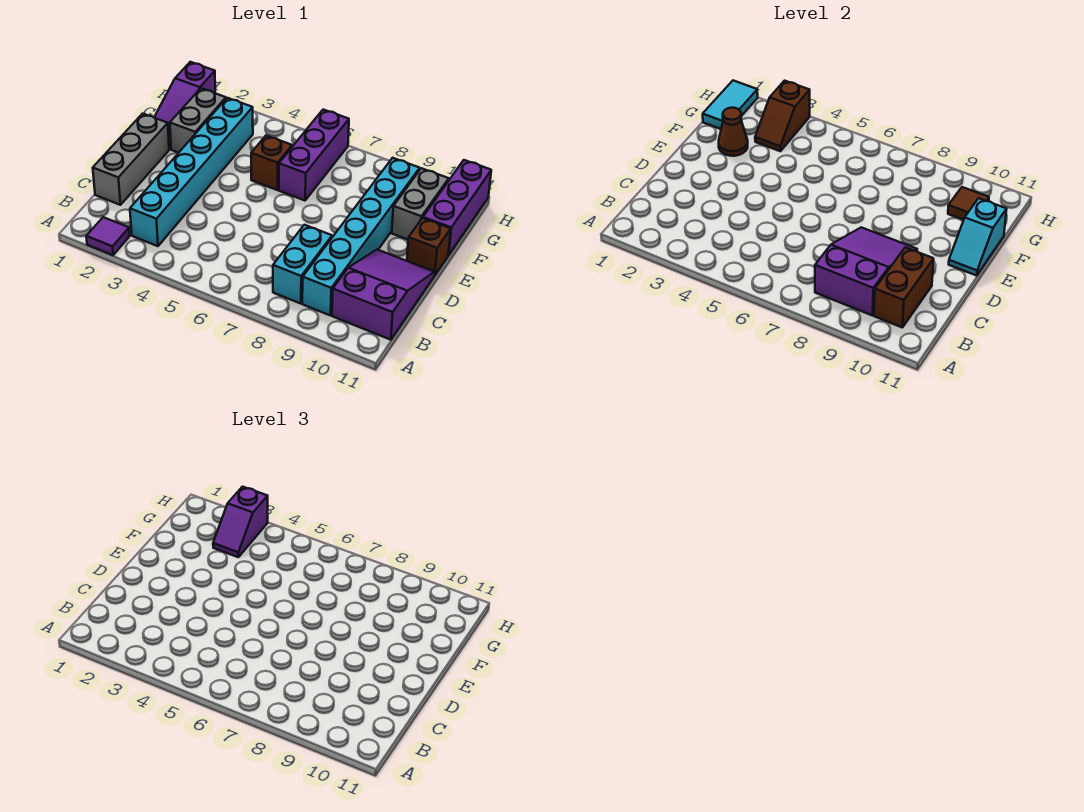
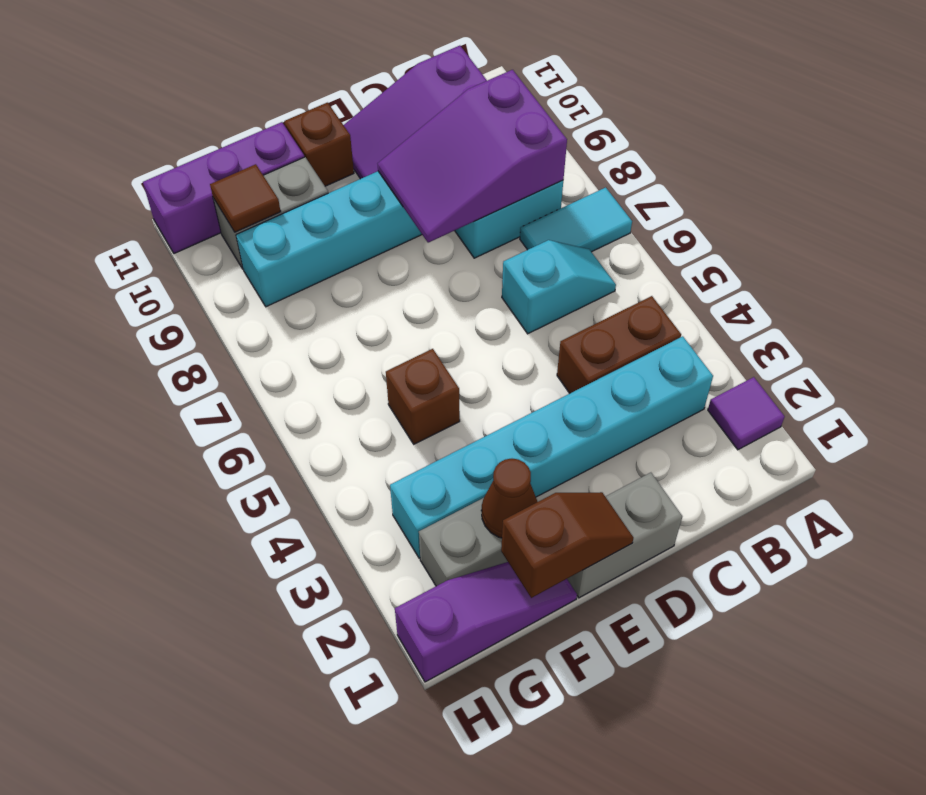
brown brick B10:C10 level 2 -> brown brick B4:C4 level 1
grey brick C1:E1 level 1 -> grey brick D1:E1 level 1
cyan slope E11:F11 level 2 top F -> cyan slope B6:C6 level 1 top C
purple brick F6:H6 level 1 -> none
cyan tile G1:H1 level 2 -> cyan tile A7:B7 level 1
brown slope G3:H3 level 2 top H -> brown slope E1:F1 level 2 top F
purple slope G3:H3 level 3 top H -> none

